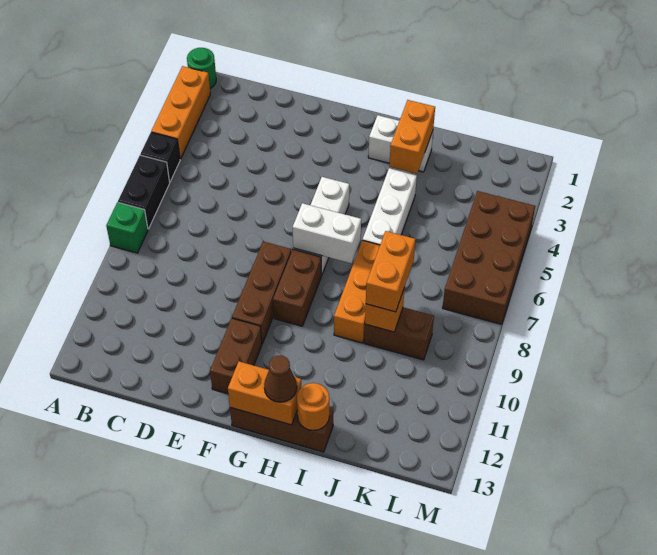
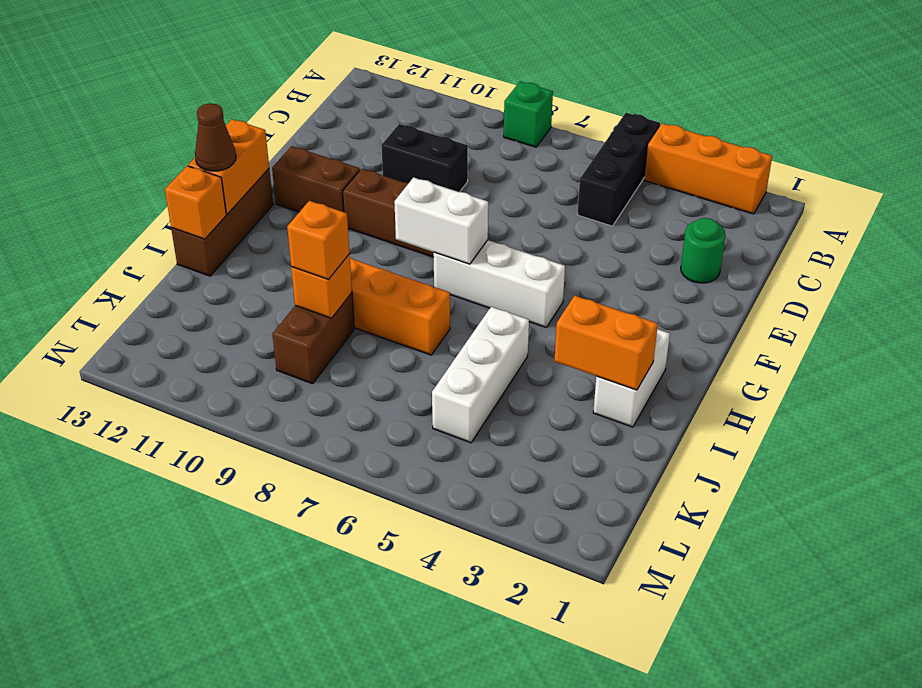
green round brick A1 level 1 -> green round brick D2 level 1
black brick A5 level 1 -> black brick A5:C5 level 1
black brick A6:A7 level 1 -> black brick D9:D10 level 1
white brick G7:H7 level 2 -> white brick G7:G8 level 2
brown brick G8:G9 level 1 -> none
white brick I4:I6 level 1 -> white brick I5:K5 level 1
orange round brick I13 level 2 -> orange brick I13 level 2
orange brick J8:J9 level 3 -> orange brick J9 level 3
brown brick L4:M7 level 1 -> none

